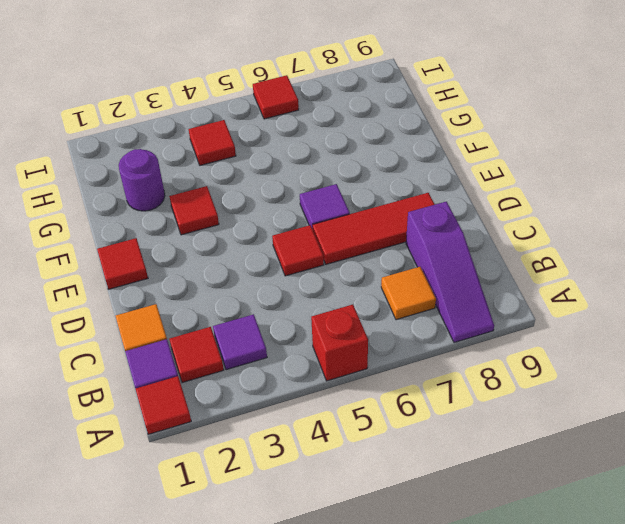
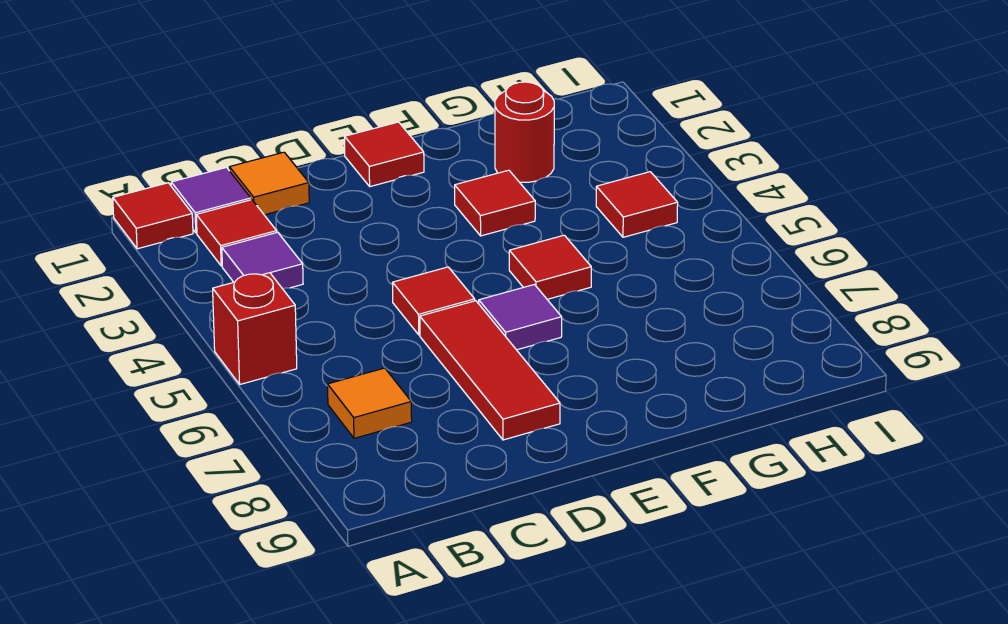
purple slope A8:C8 level 1 top C -> none
purple round brick G2 level 1 -> red round brick G2 level 1
red tile I6 level 1 -> red tile F5 level 1

